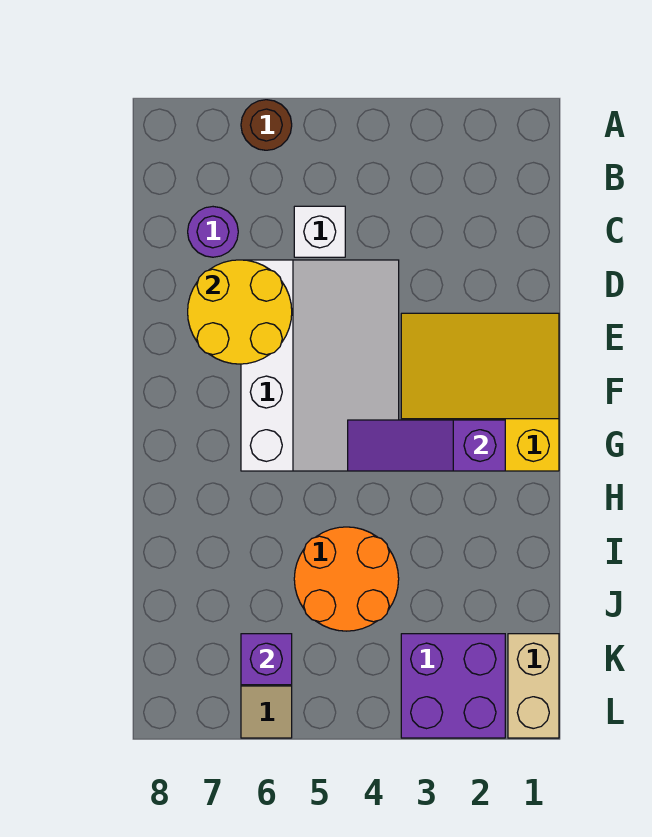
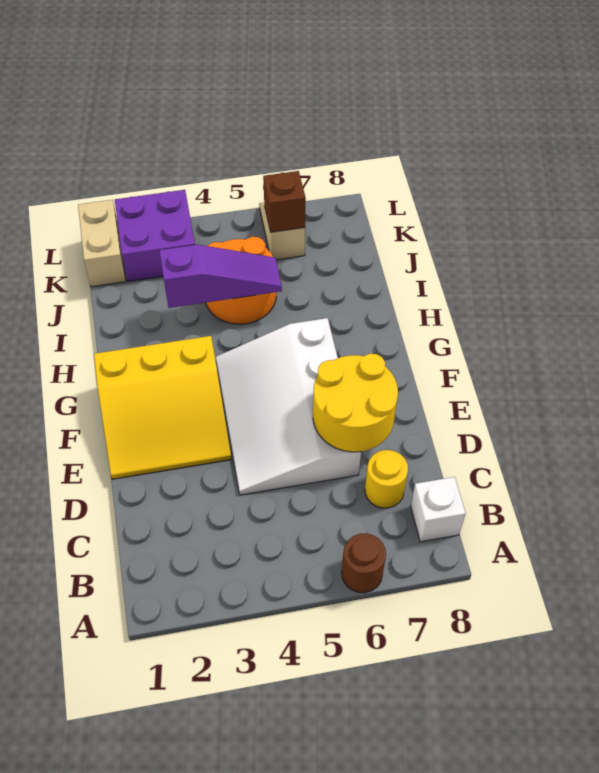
white brick C5 level 1 -> white brick B8 level 1
purple round brick C7 level 1 -> yellow round brick C7 level 1
purple slope G2:G4 level 2 top 2 -> purple slope I3:I5 level 2 top 3
purple brick K6 level 2 -> brown brick K6 level 2

